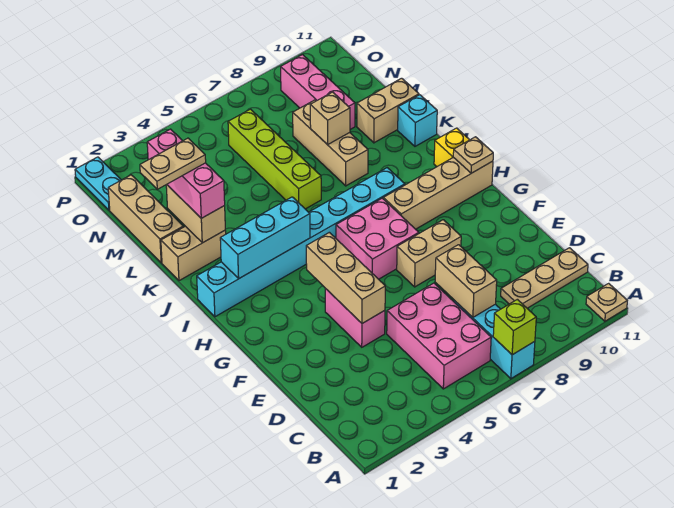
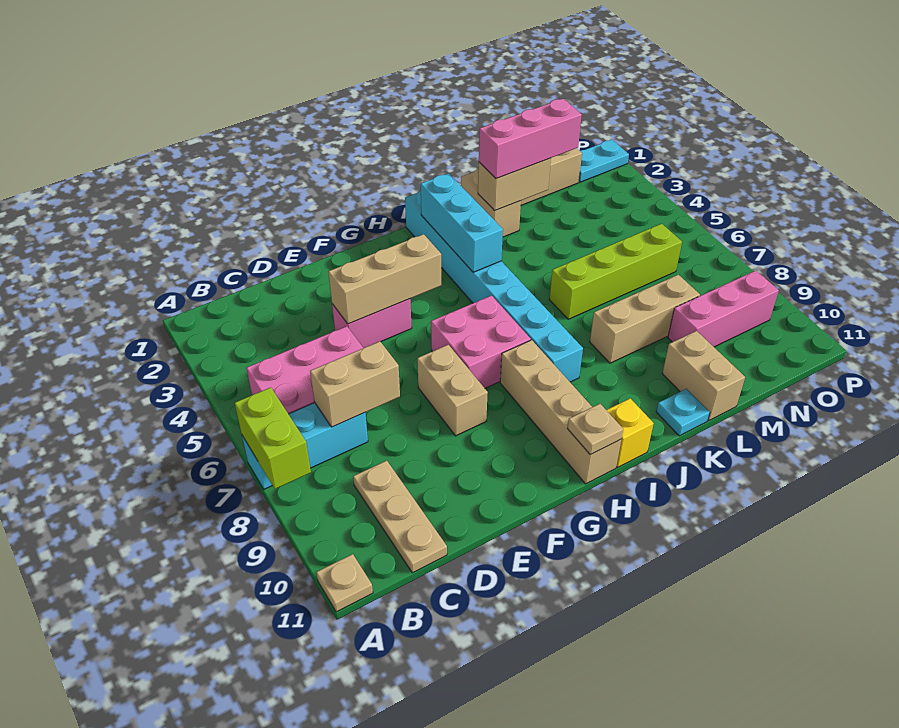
lime brick A7 level 2 -> lime brick A7:A8 level 2
cyan brick K11 level 1 -> cyan plate K11 level 1
tan plate L1:L2 level 4 -> none
tan brick L8 level 2 -> none

